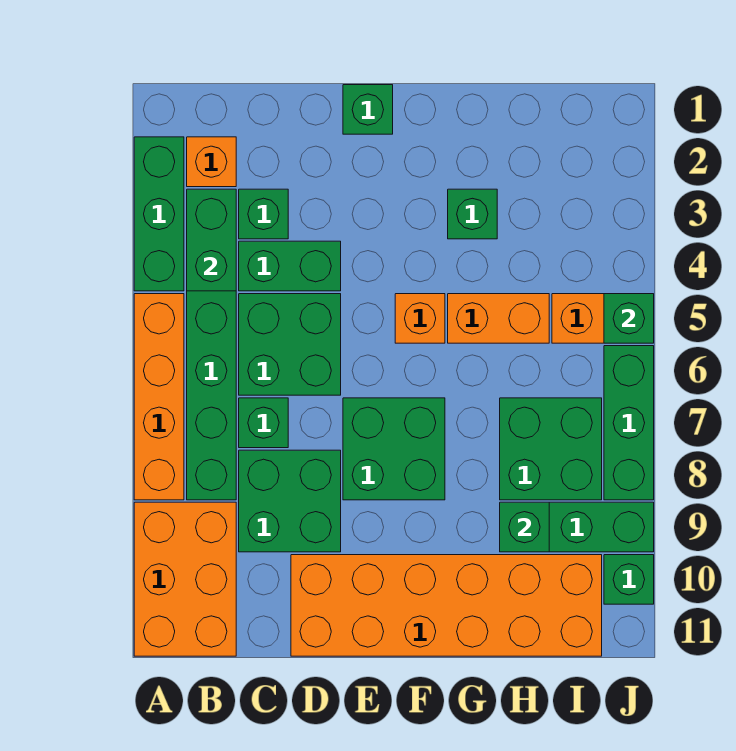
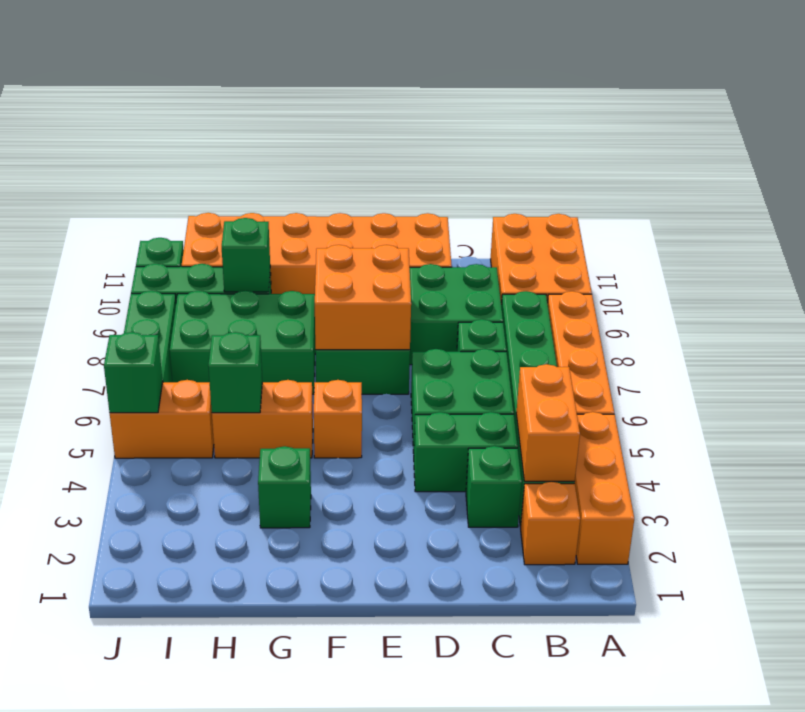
green brick A2:A4 level 1 -> orange brick A2:A4 level 1
green brick B3:B4 level 2 -> orange brick B3:B4 level 2
green brick E1 level 1 -> green brick H5 level 2
none -> orange brick E7:F8 level 2
green brick H7:I8 level 1 -> green brick G7:I8 level 1

